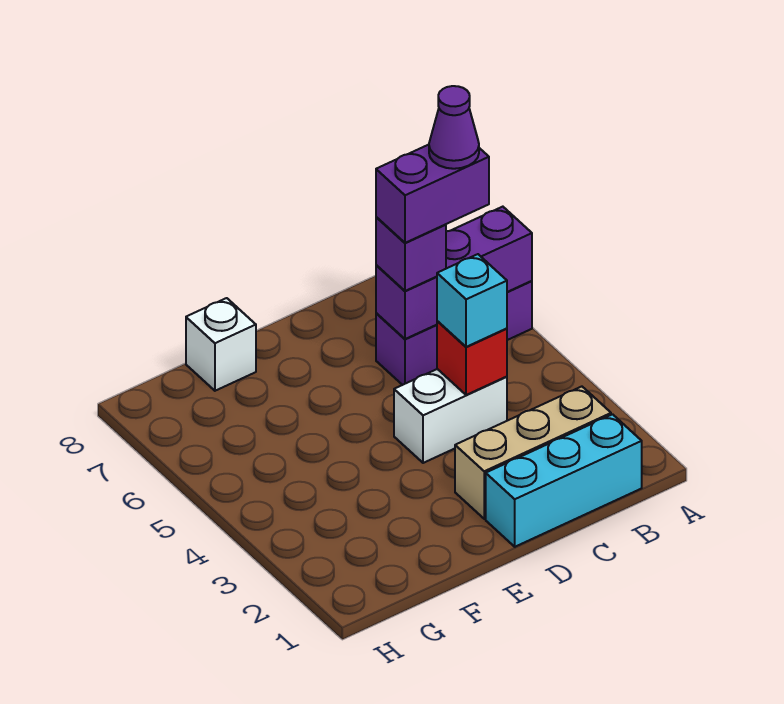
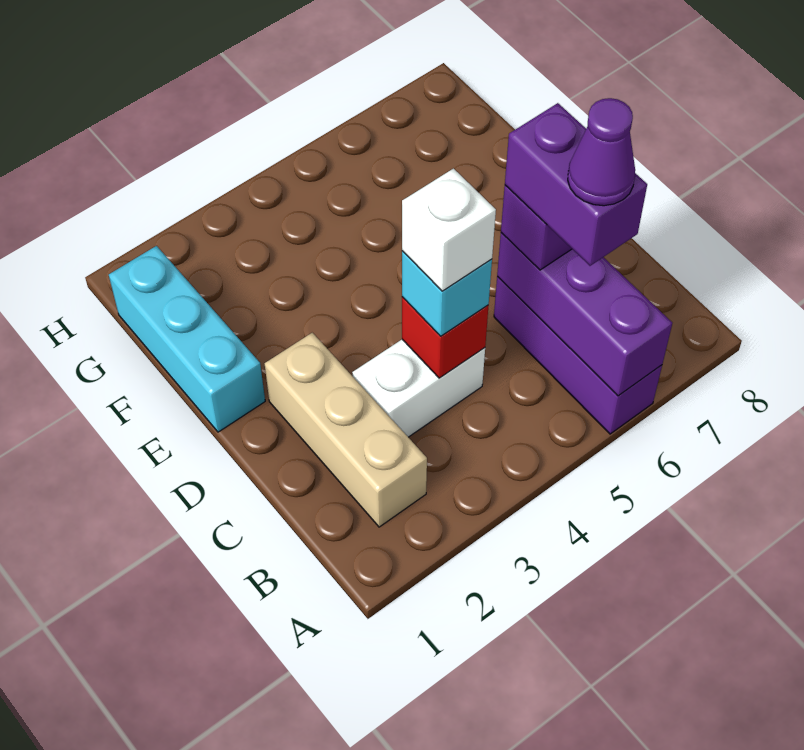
cyan brick B1:D1 level 1 -> cyan brick E1:G1 level 1
white brick C4:D4 level 1 -> white brick C3:C4 level 1
white brick F8 level 1 -> white brick C4 level 4

